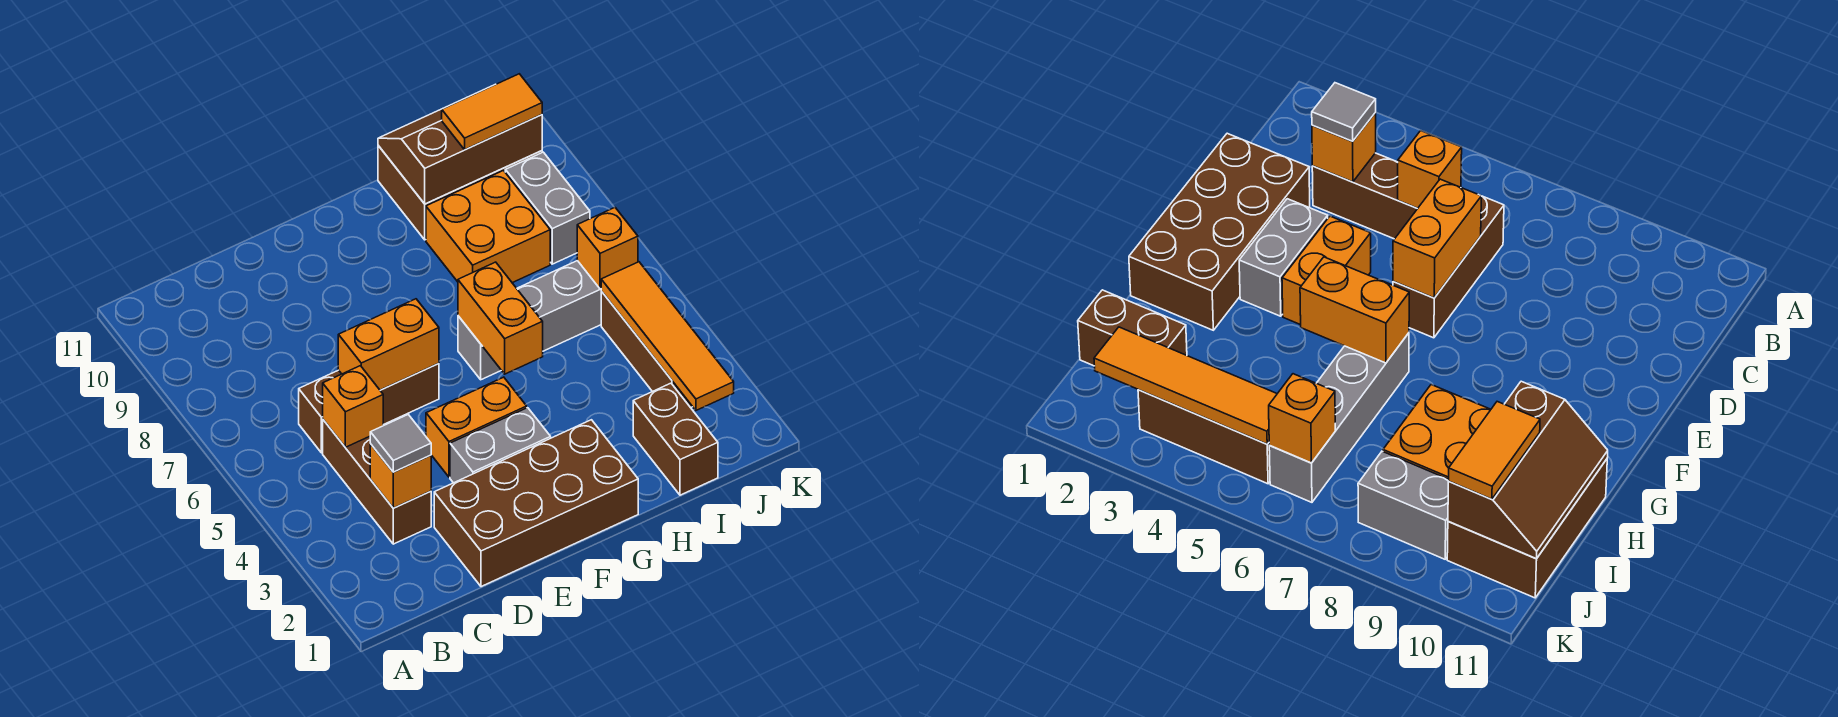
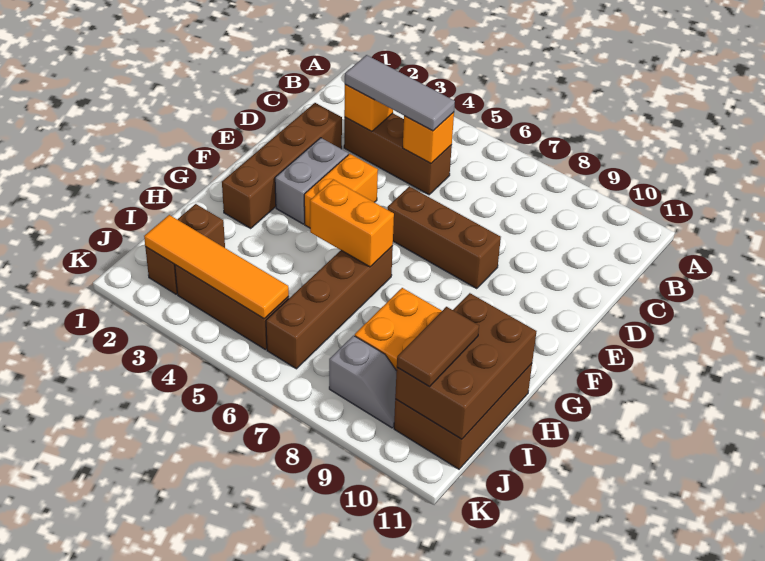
grey tile C3 level 3 -> grey tile C3:C5 level 3
brown brick C6:E6 level 1 -> brown brick E6:E8 level 1
brown brick D1:G2 level 1 -> brown brick D2:G2 level 1
orange brick D6:E6 level 2 -> none
grey brick G6:J6 level 1 -> brown brick G6:J6 level 1
brown slope H10:J11 level 2 top 10 -> brown brick H10:J11 level 2
brown brick I1:I2 level 1 -> brown brick I2:J2 level 1
orange tile I10:J10 level 3 -> brown tile I10:J10 level 3
orange brick J6 level 2 -> none
grey brick J8:J9 level 1 -> grey slope J8:J9 level 1 top 8

